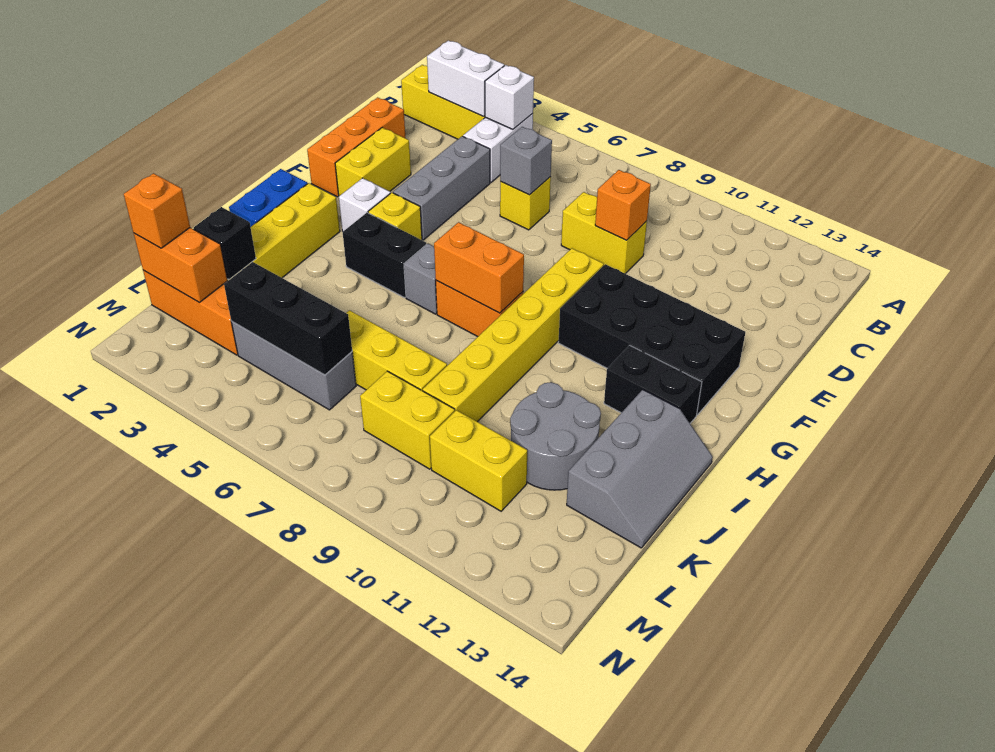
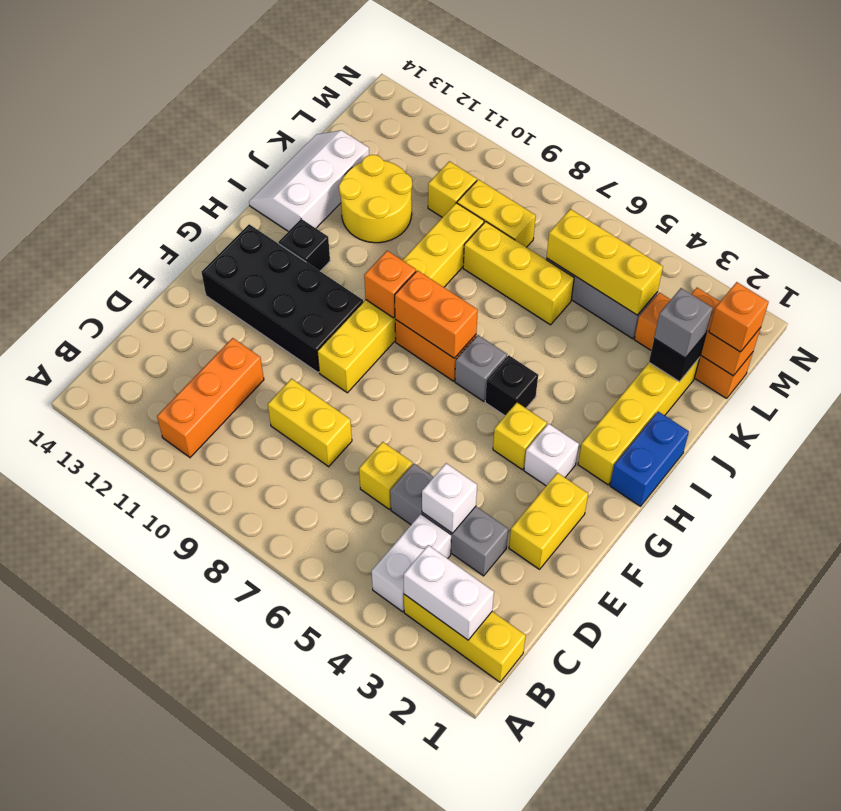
white brick B4 level 2 -> white brick D4 level 2
orange brick D1:F1 level 1 -> orange brick B11:D11 level 1
grey brick D4:F4 level 1 -> grey brick D3:D5 level 1
grey brick D6 level 2 -> grey brick K2 level 3
orange brick D9 level 2 -> orange brick H9 level 2
black brick H4:H5 level 1 -> black brick H5 level 1
black brick H12:H13 level 1 -> black brick H12 level 1
grey slope I13:K14 level 1 top 13 -> white slope I13:K14 level 1 top 13
grey round brick J11:K12 level 1 -> yellow round brick J11:K12 level 1
black brick L4:L6 level 2 -> yellow brick L4:L6 level 2
yellow brick L10:L11 level 1 -> yellow brick L10 level 1

